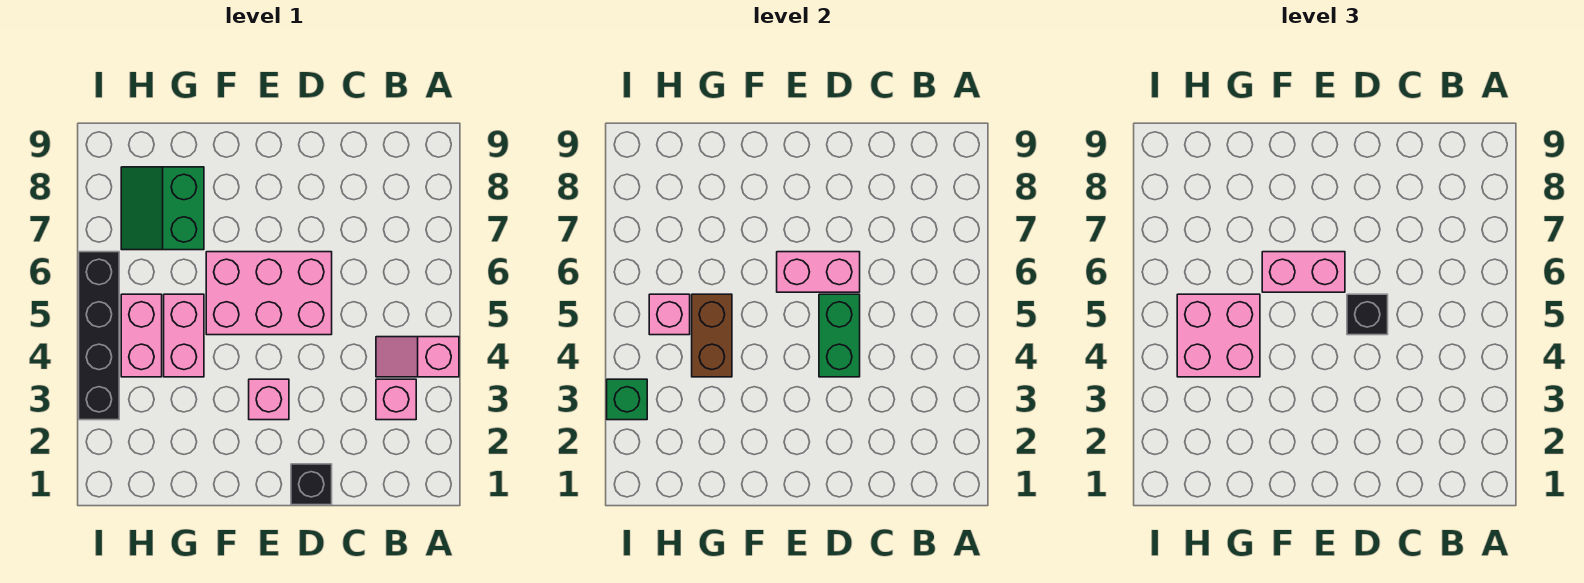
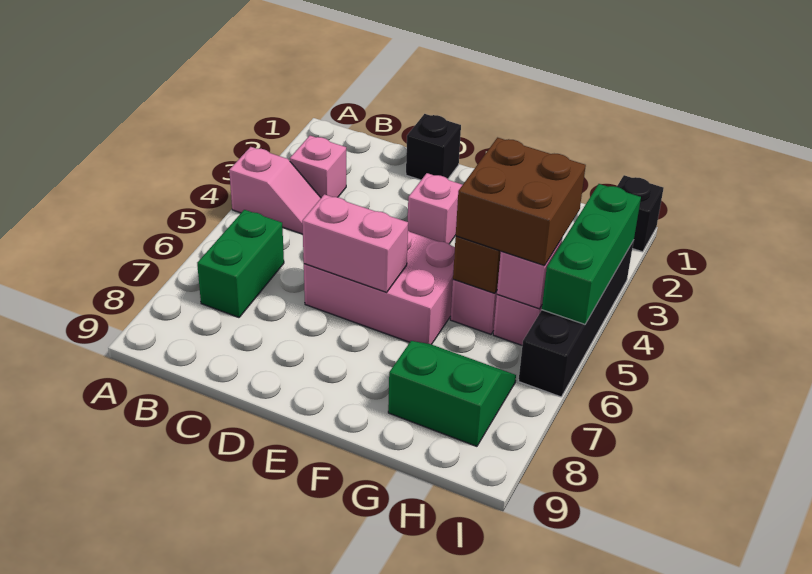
green brick D4:D5 level 2 -> green brick B6:B7 level 1
black brick D5 level 3 -> black brick I1 level 1
pink brick E6:F6 level 3 -> none
pink brick G4:H5 level 3 -> brown brick G4:H5 level 3
green slope G7:H8 level 1 top G -> green slope G7:H8 level 1 top 8
green brick I3 level 2 -> green brick I3:I5 level 2

